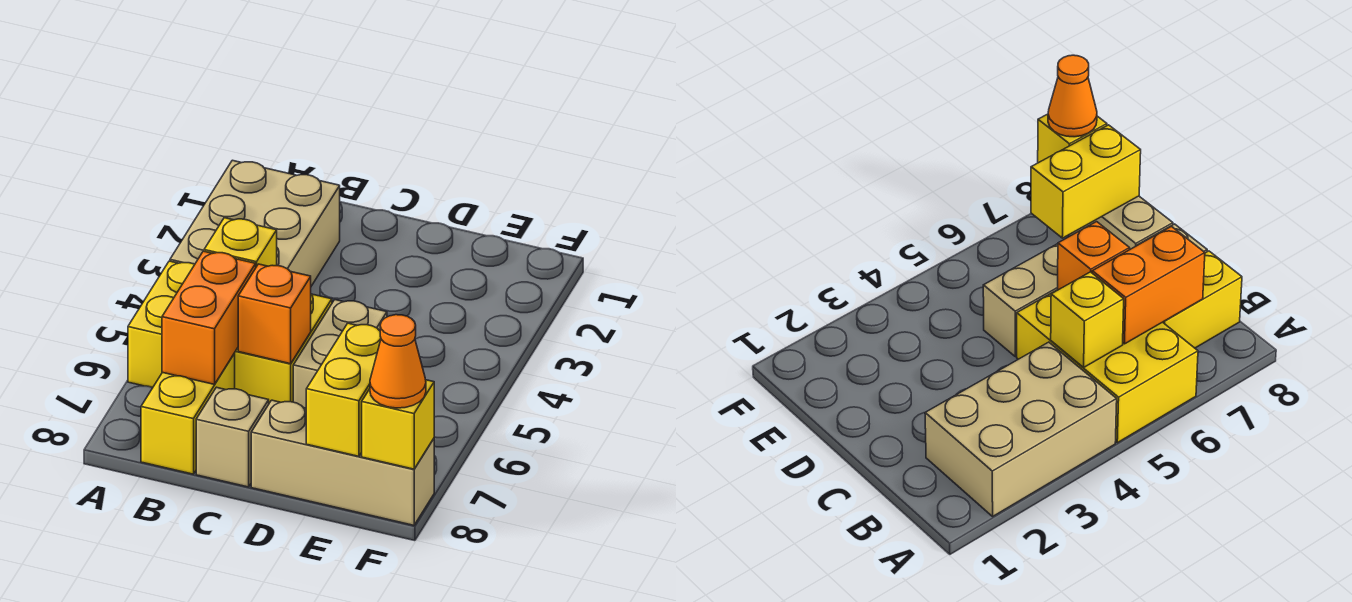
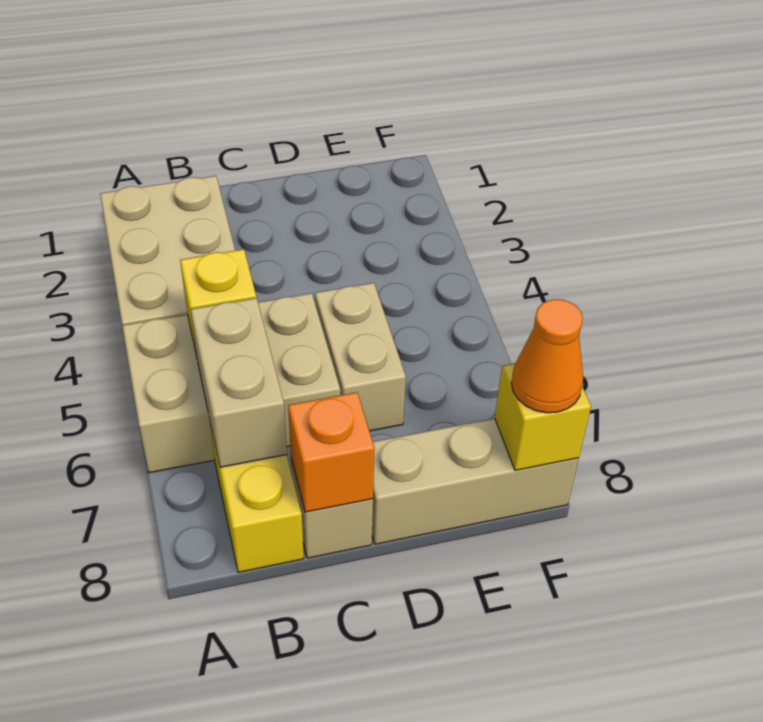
yellow brick A5:C6 level 1 -> tan brick A5:C6 level 1
orange brick B6:B7 level 2 -> tan brick B6:B7 level 2
orange brick C6 level 2 -> orange brick C8 level 2
yellow brick E7:E8 level 2 -> none

